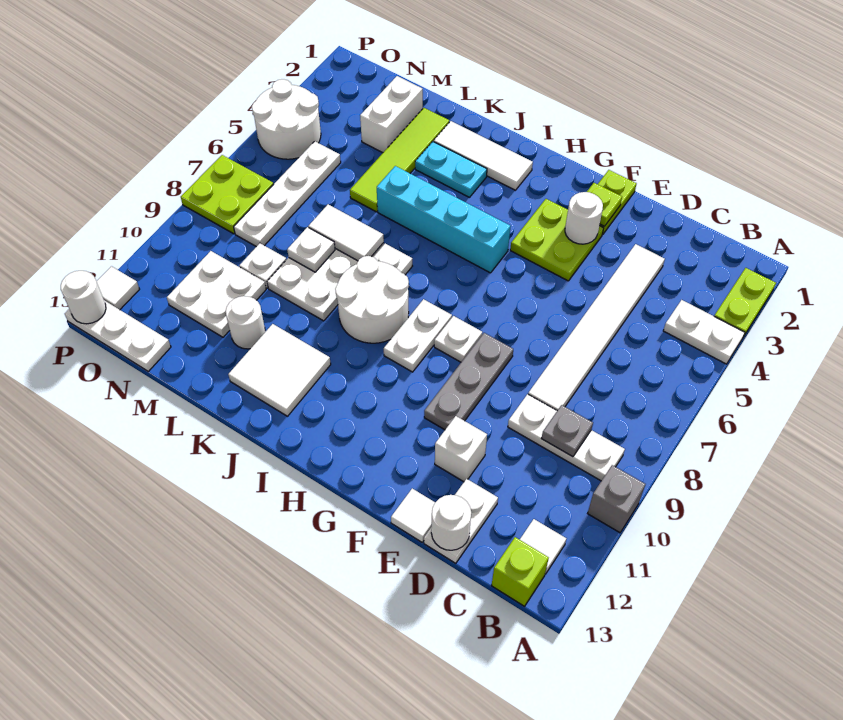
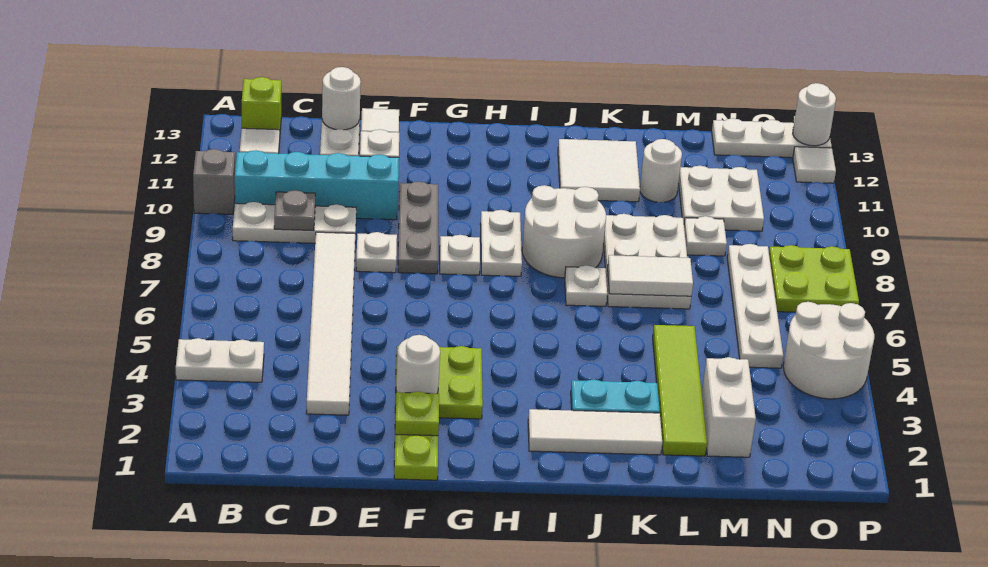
lime plate A2:A3 level 1 -> none
cyan brick H5:K5 level 1 -> cyan brick B10:E10 level 1
white plate L8 level 2 -> white plate E8 level 1

